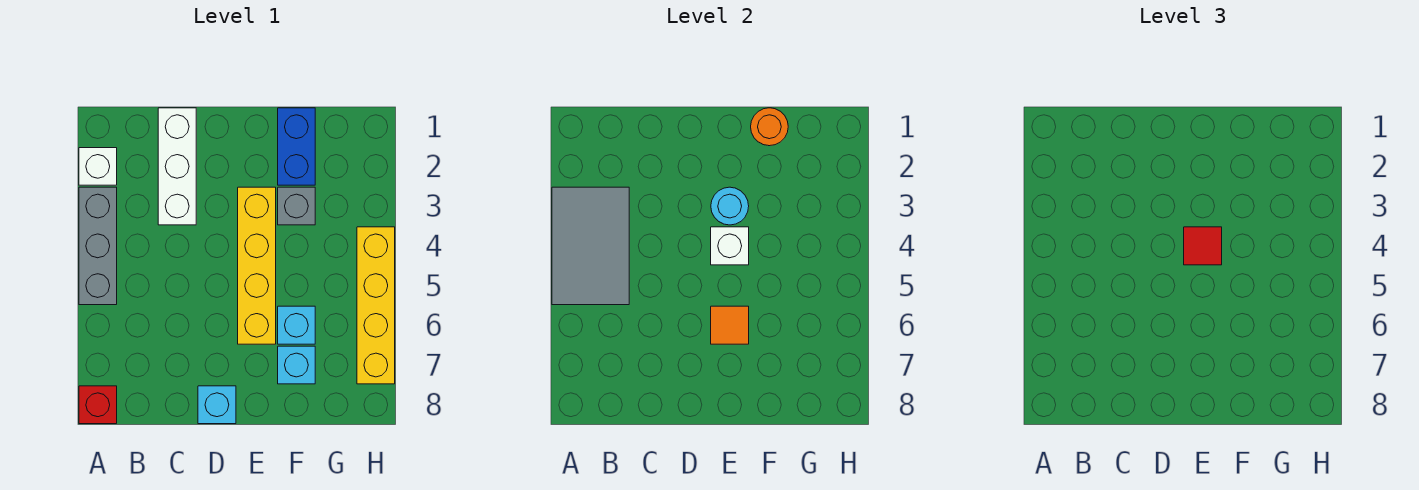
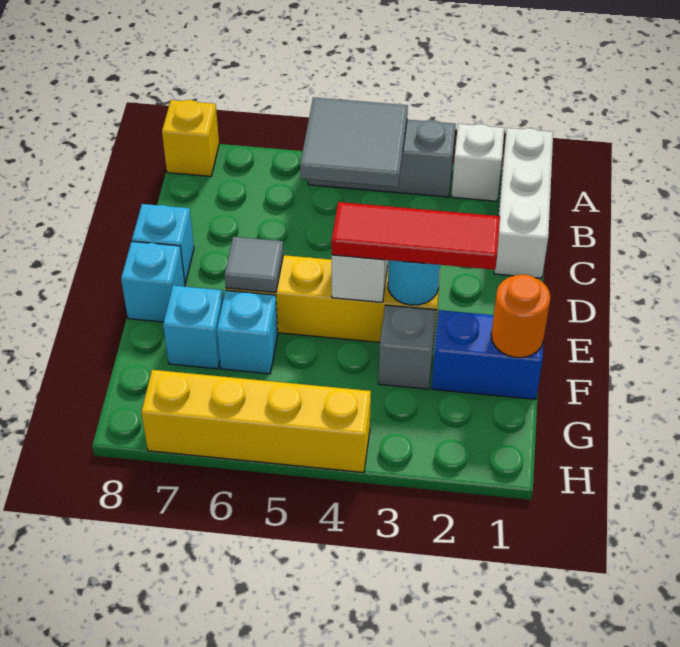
grey tile A3:B5 level 2 -> grey tile A4:B5 level 2
red brick A8 level 1 -> yellow brick A8 level 1
white brick C1:C3 level 1 -> white brick A1:C1 level 1
red tile E4 level 3 -> red tile E2:E4 level 3
orange tile E6 level 2 -> grey tile E6 level 2
none -> cyan brick E8 level 1

